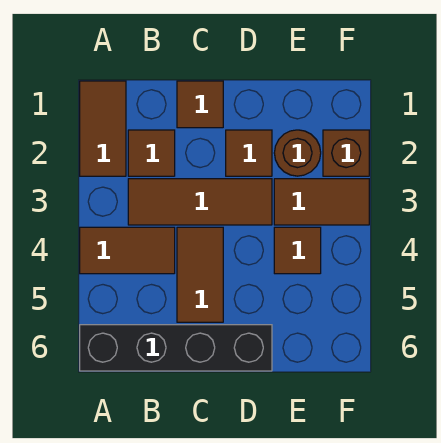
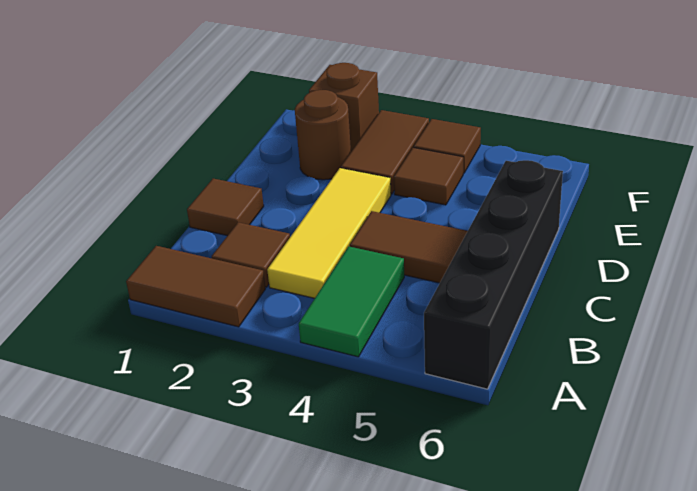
brown tile A4:B4 level 1 -> green tile A4:B4 level 1
brown tile B3:D3 level 1 -> yellow tile B3:D3 level 1
brown tile D2 level 1 -> brown tile F4 level 1

